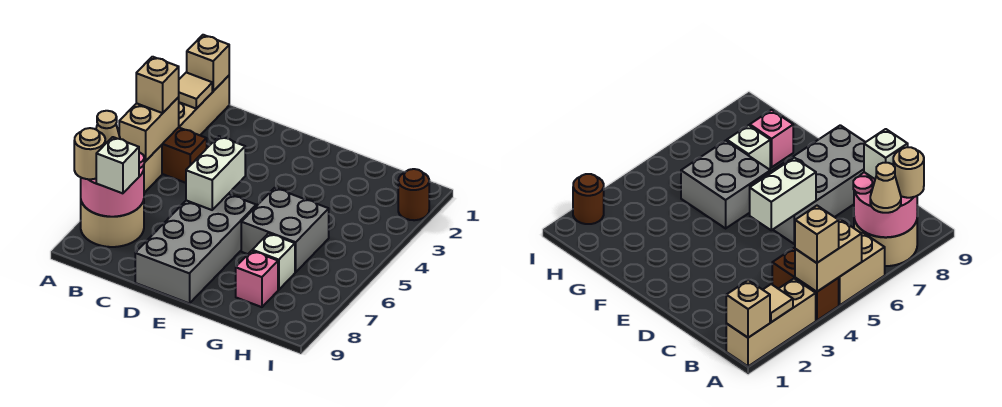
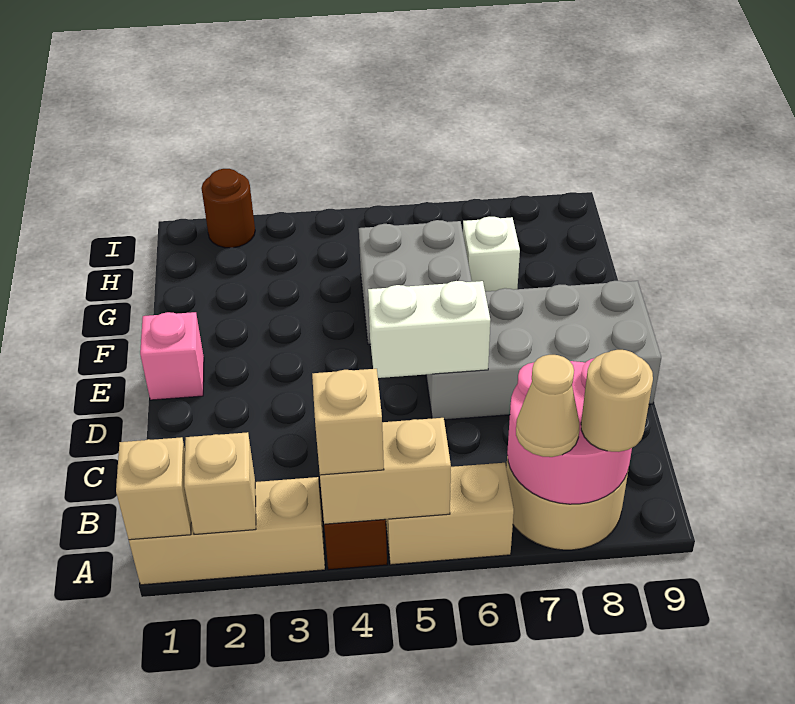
tan tile A2 level 2 -> tan brick A2 level 2
white brick B8 level 3 -> none
pink brick G8 level 1 -> pink brick E1 level 1

